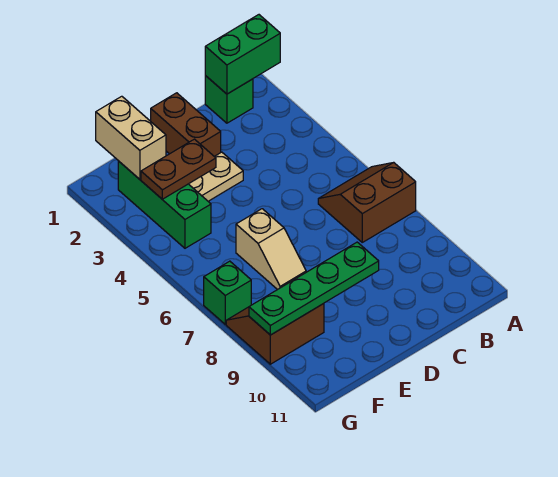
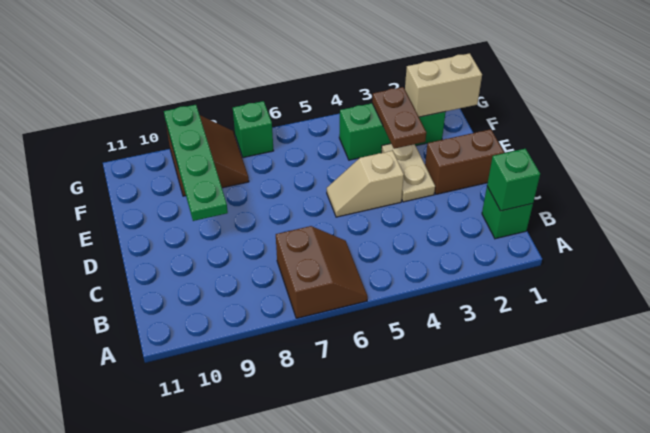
green brick A1:B1 level 2 -> green brick B1 level 2
tan slope E6:E7 level 1 top 6 -> tan slope D4:D5 level 1 top 4

